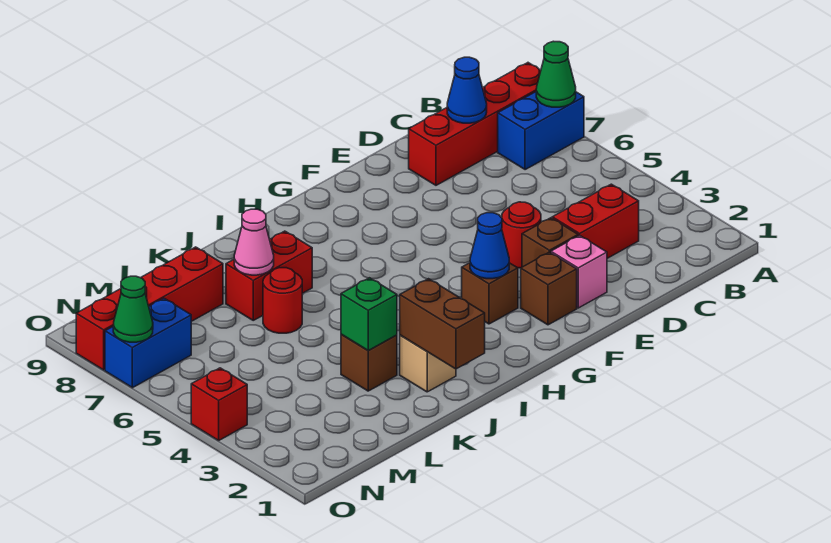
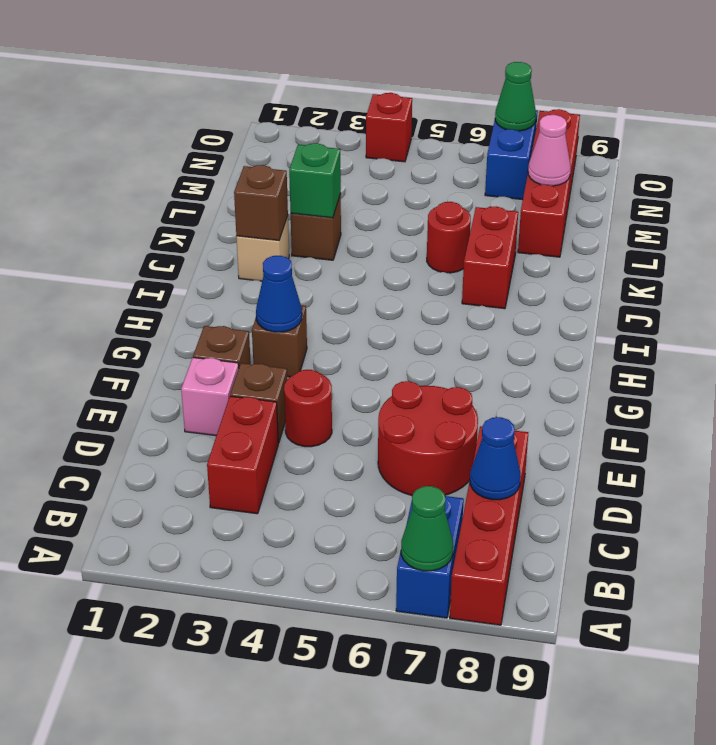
none -> red round brick D6:E7 level 1
brown brick J1:J2 level 2 -> brown brick J2 level 2
pink cone K7 level 2 -> pink cone M8 level 2

